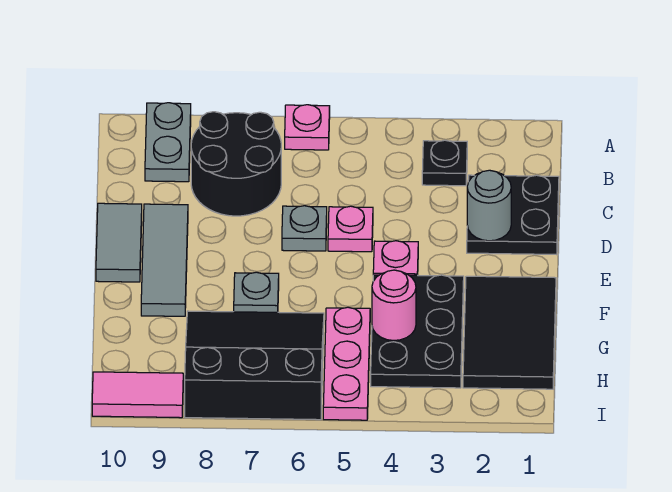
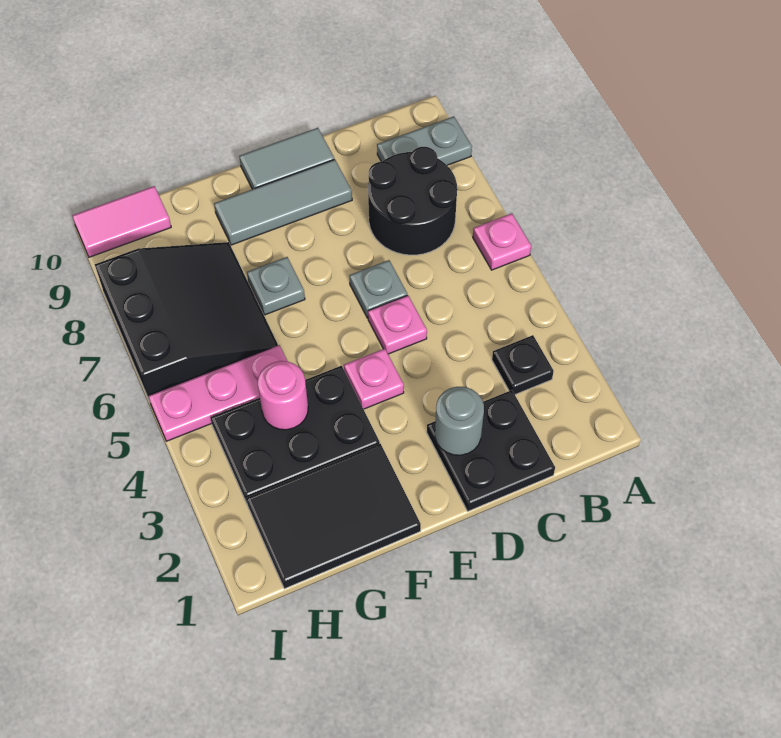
pink tile I9:I10 level 1 -> pink tile H10:I10 level 1

